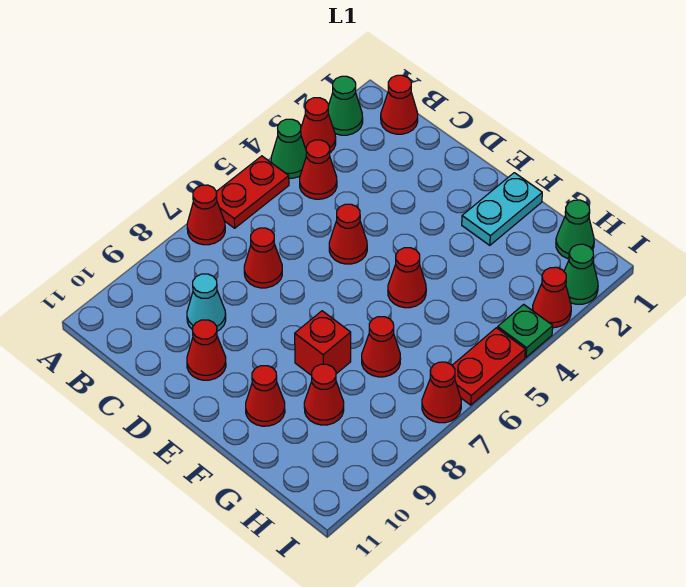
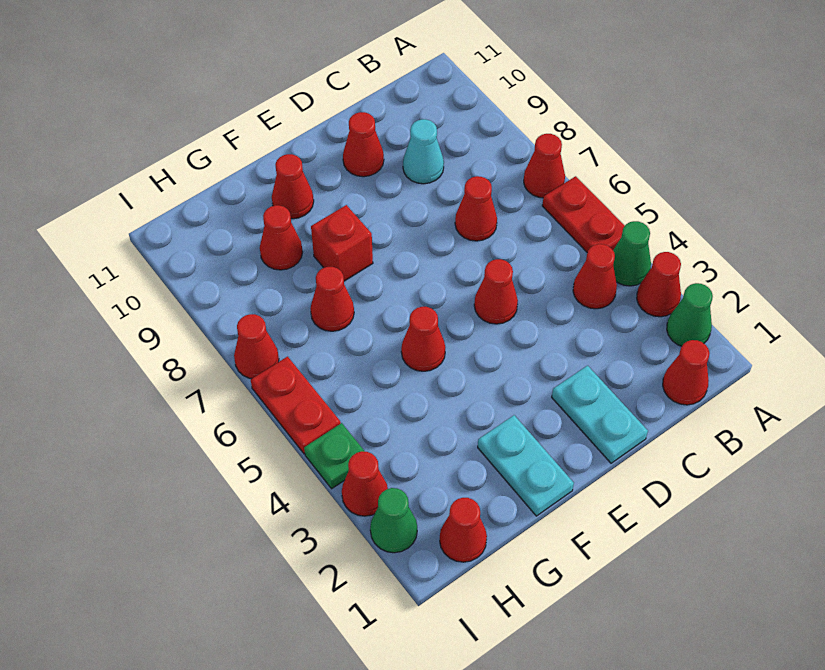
none -> cyan plate D1:D2 level 1
green cone H1 level 1 -> red cone H1 level 1

